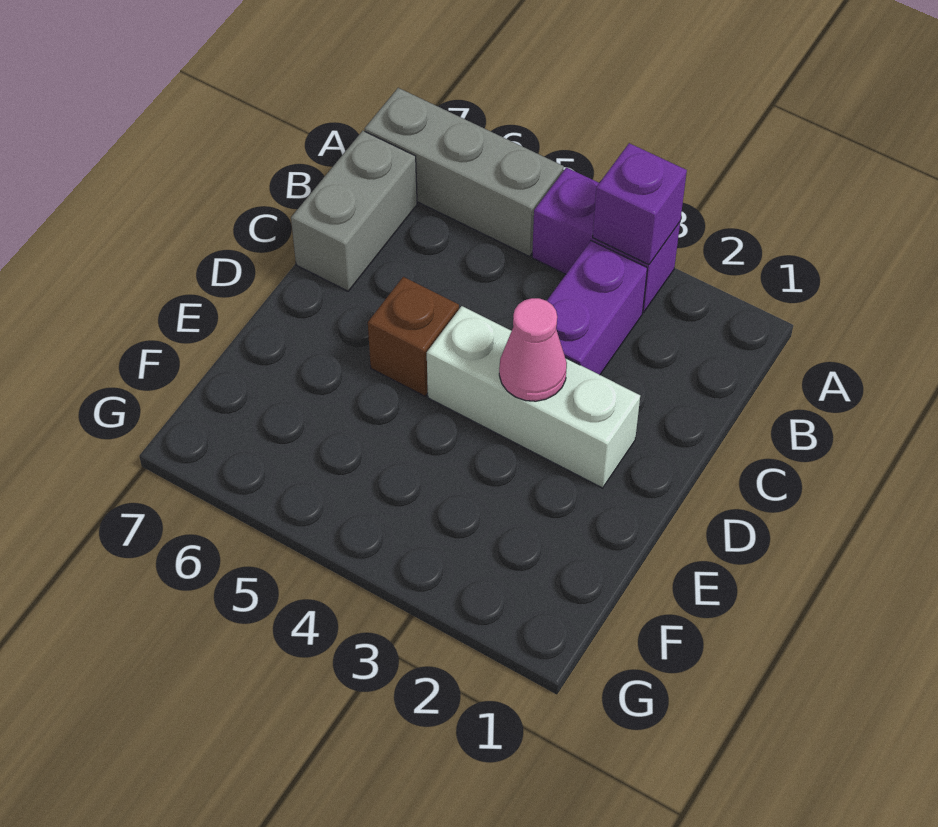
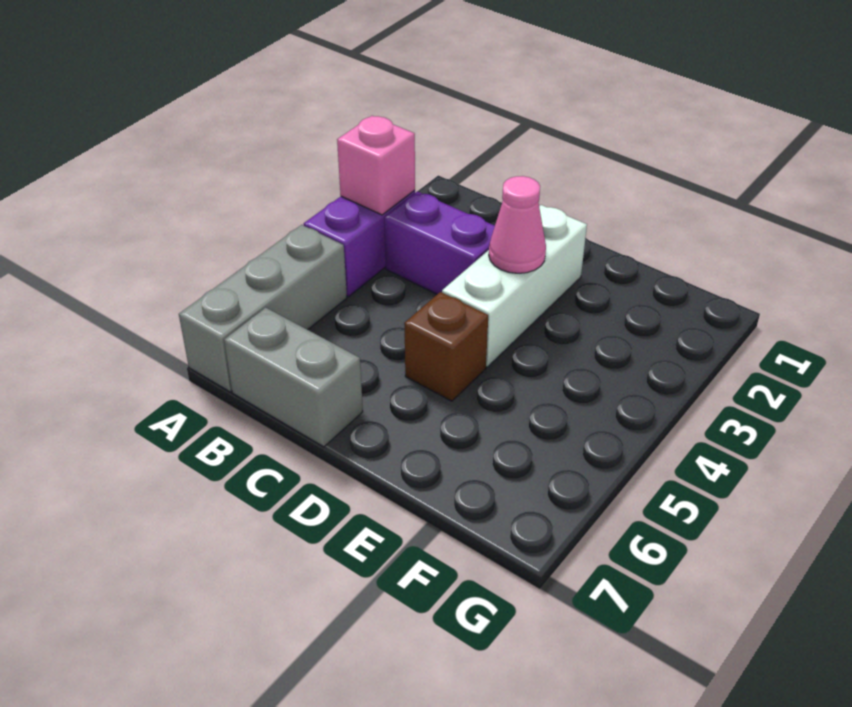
purple brick A3 level 2 -> pink brick A3 level 2

